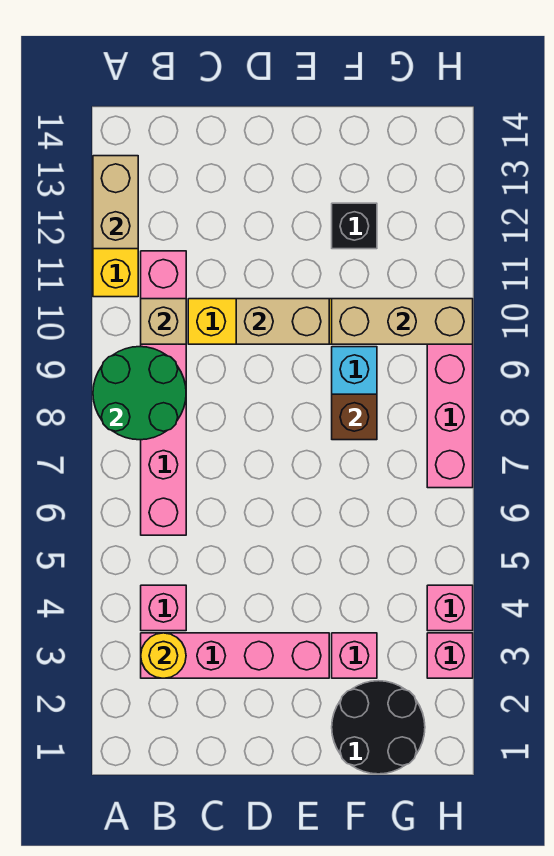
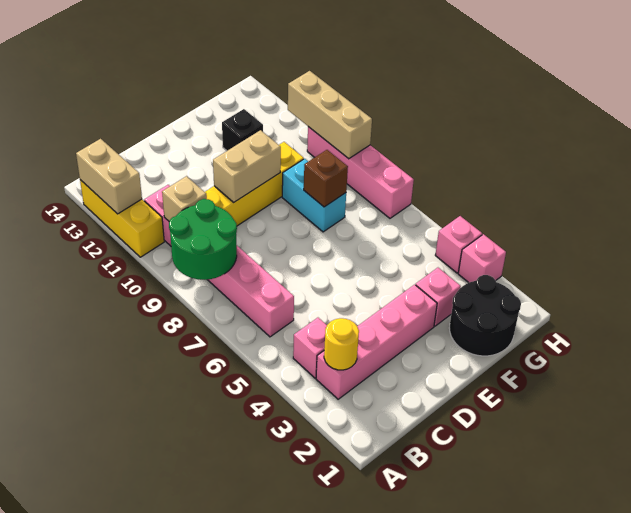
tan brick F10:H10 level 2 -> tan brick H9:H11 level 2

